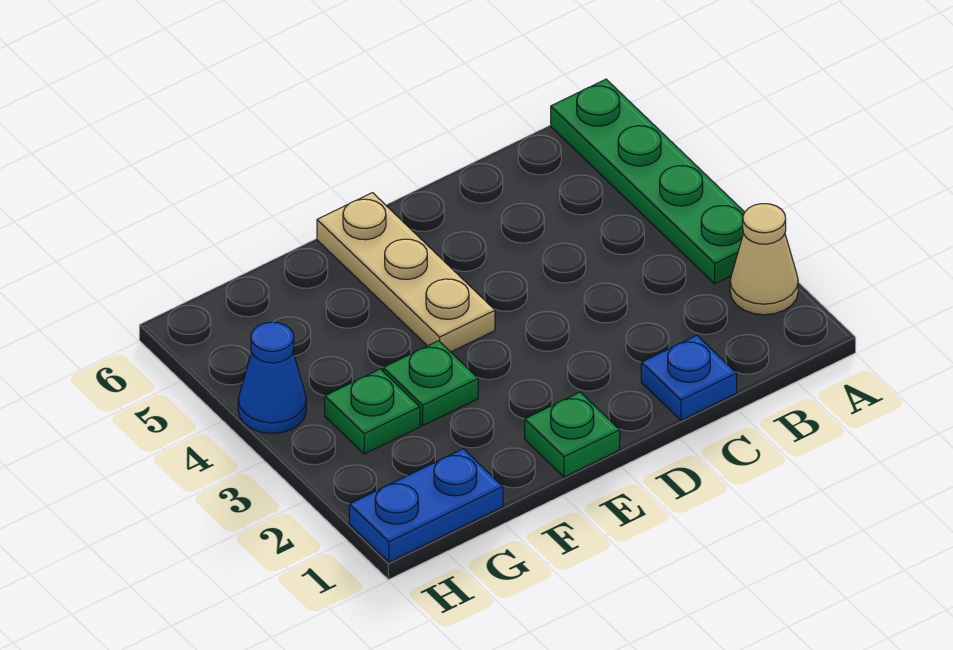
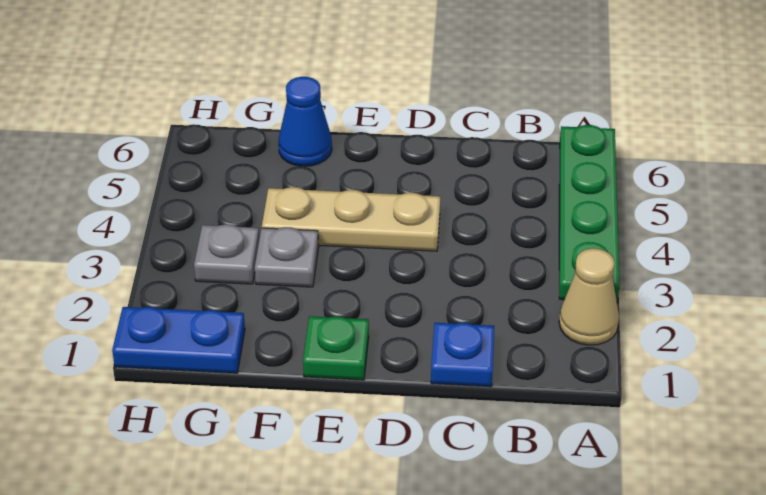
tan plate E4:E6 level 1 -> tan plate D4:F4 level 1
green plate F3 level 1 -> grey plate F3 level 1
green plate G3 level 1 -> grey plate G3 level 1
blue cone H4 level 1 -> blue cone F6 level 1

